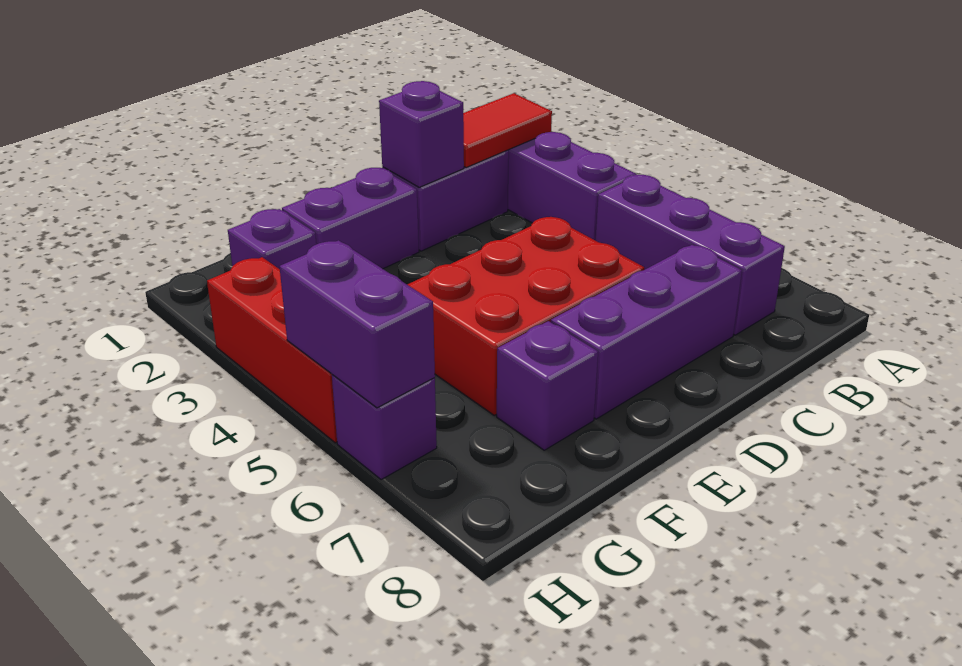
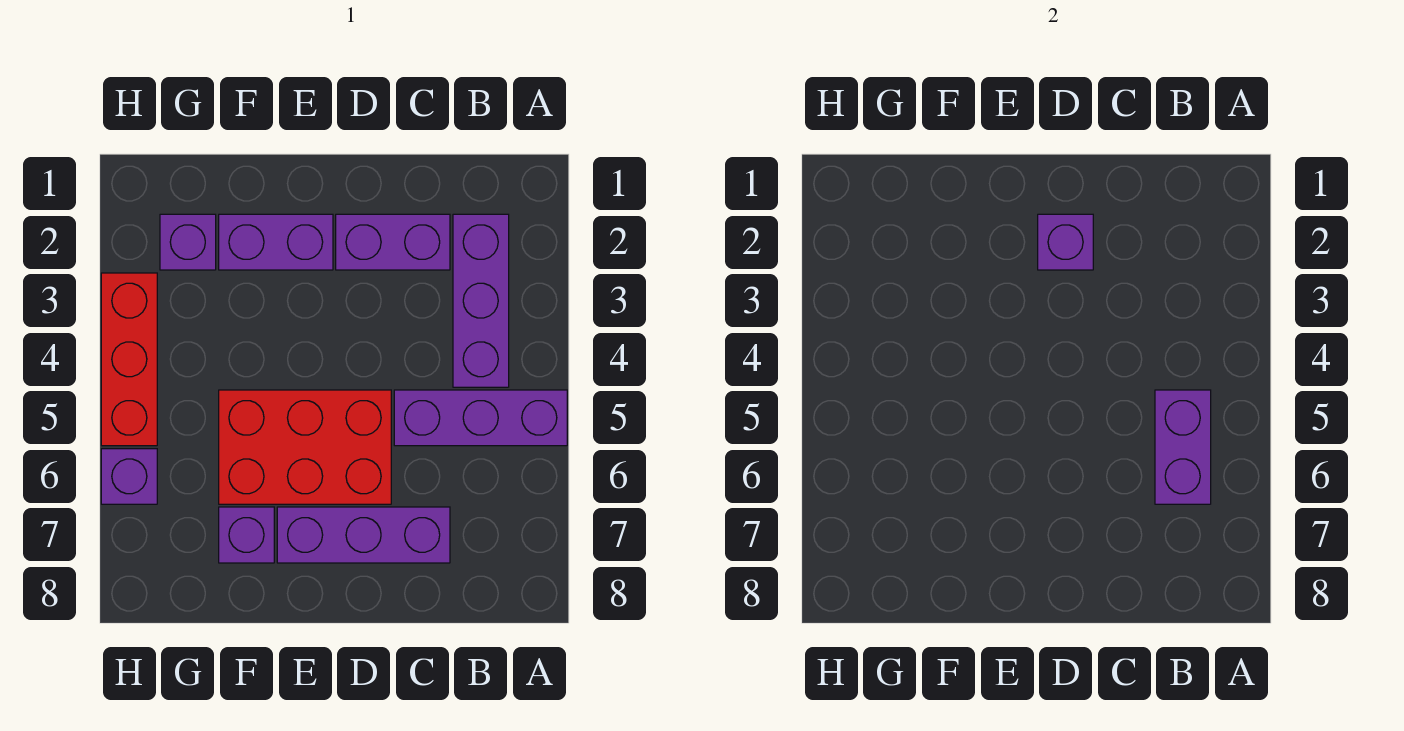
red tile B2:C2 level 2 -> none
purple brick B5:B7 level 1 -> purple brick A5:C5 level 1
purple brick H5:H6 level 2 -> purple brick B5:B6 level 2

